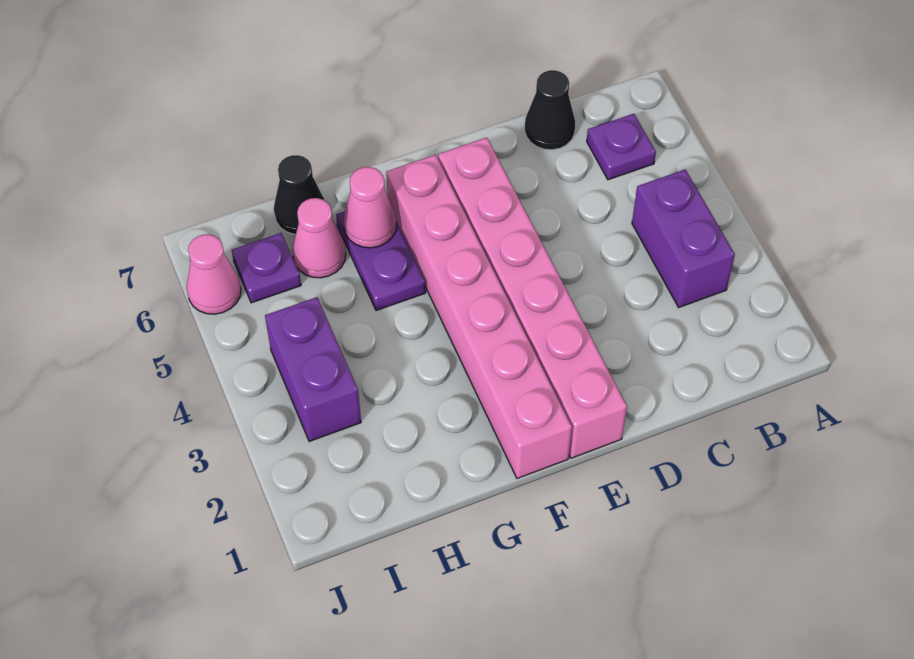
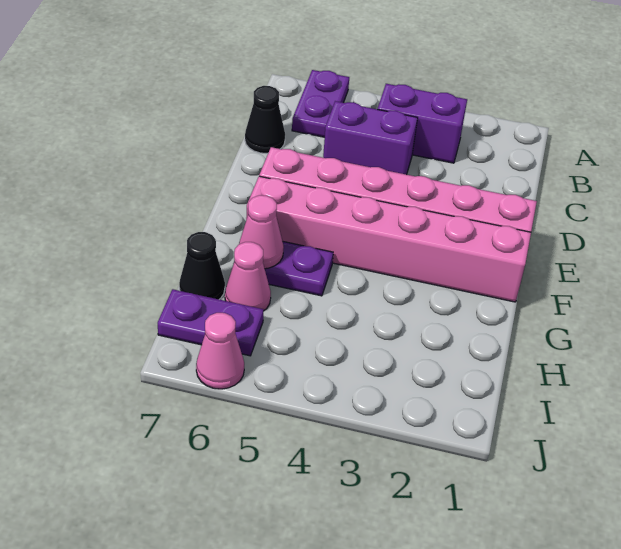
purple plate B6 level 1 -> purple plate A6:B6 level 1
purple brick I3:I4 level 1 -> purple brick C4:C5 level 1
purple plate I6 level 1 -> purple plate I6:I7 level 1

